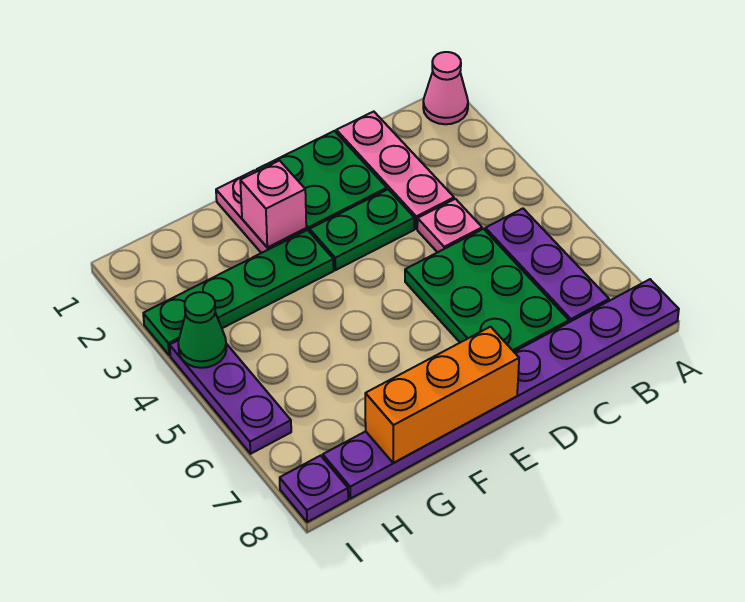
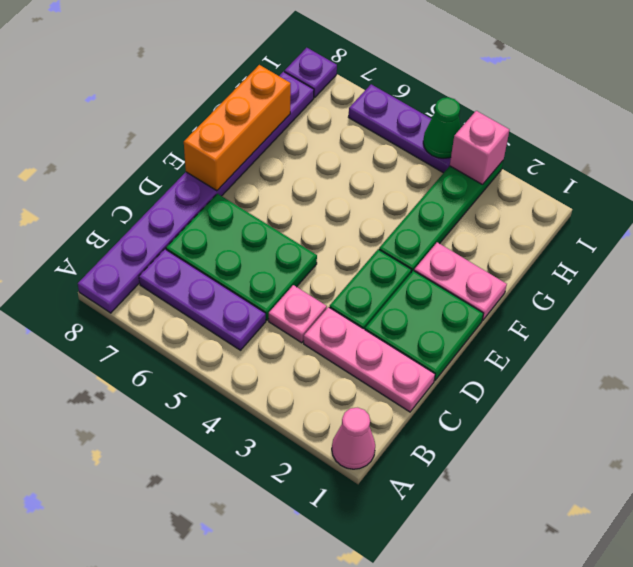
pink brick F2 level 2 -> pink brick I3 level 2

